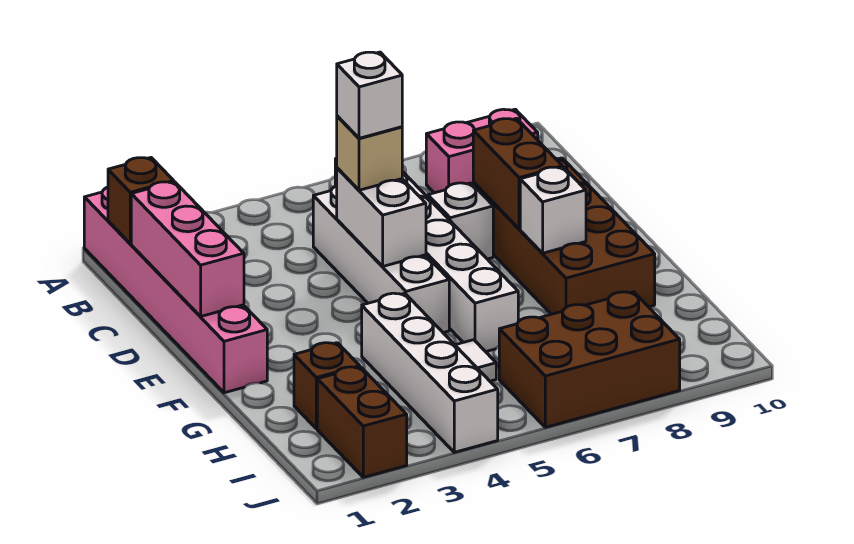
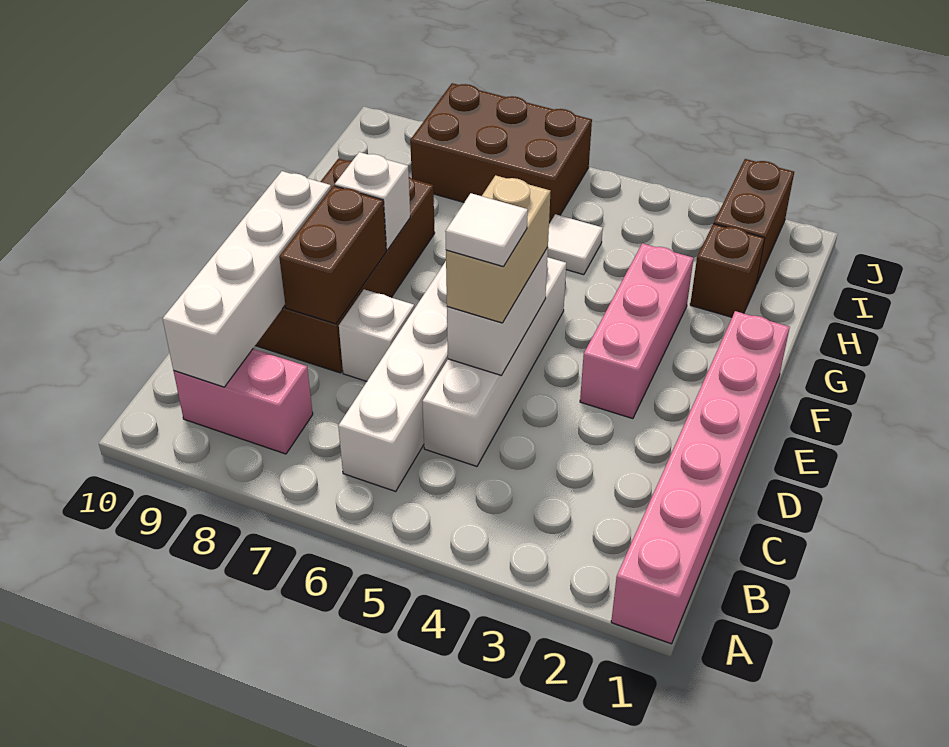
brown brick B1 level 2 -> none
pink brick C1:E1 level 2 -> pink brick E3:G3 level 1
tan brick D5 level 3 -> tan brick D5:E5 level 3
white brick D5 level 4 -> white tile D5 level 4
white brick G4:J4 level 1 -> white brick B9:E9 level 2

